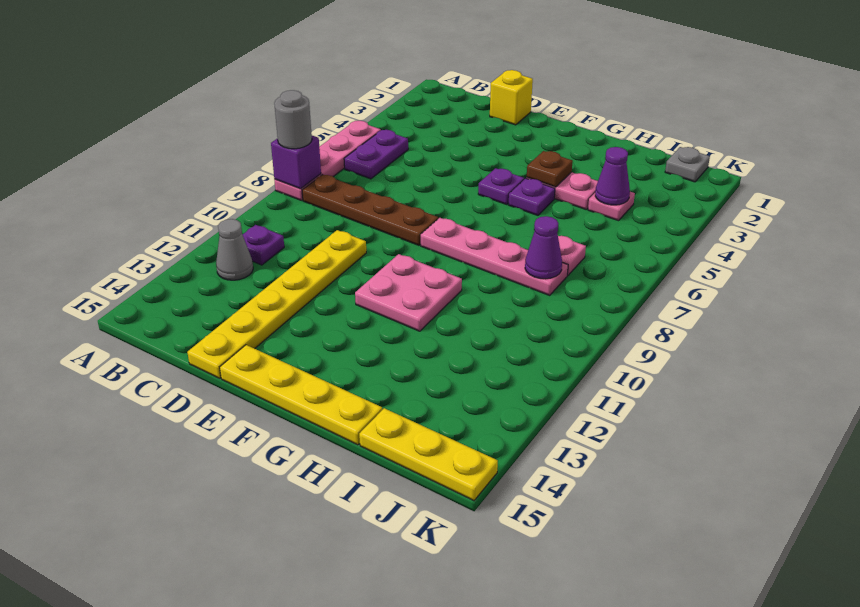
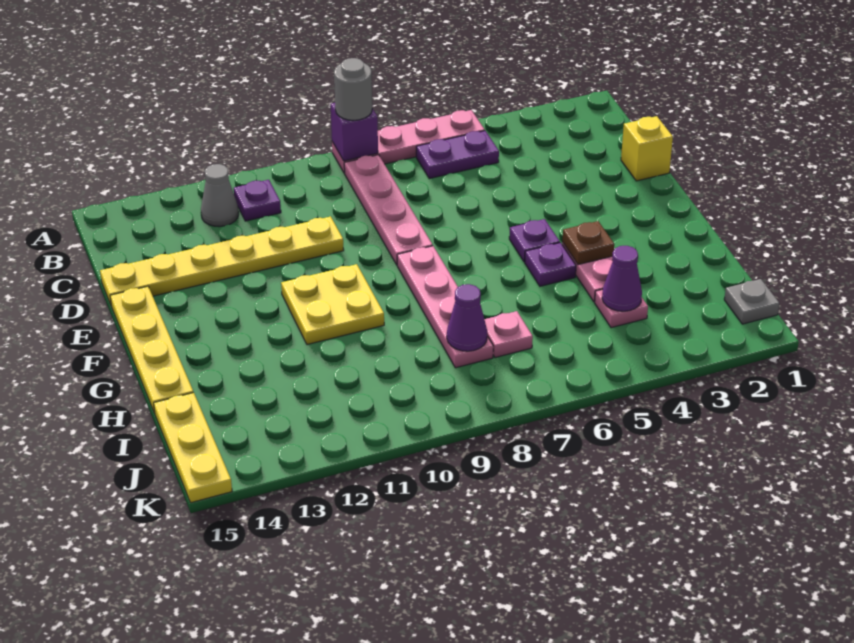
brown plate B8:E8 level 1 -> pink plate B8:E8 level 1
pink plate F10:G11 level 1 -> yellow plate F10:G11 level 1

